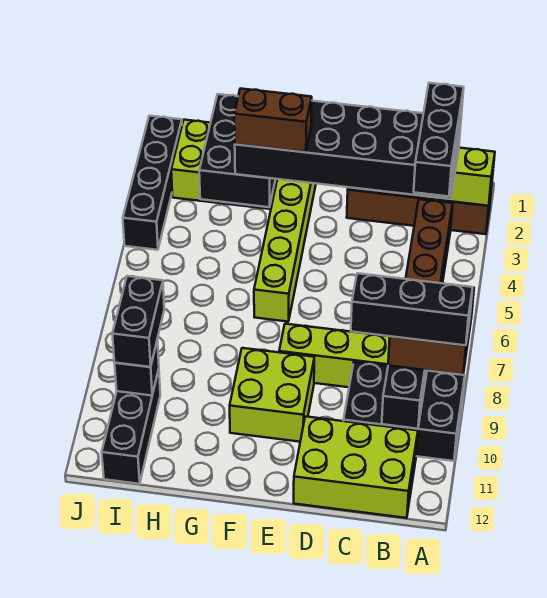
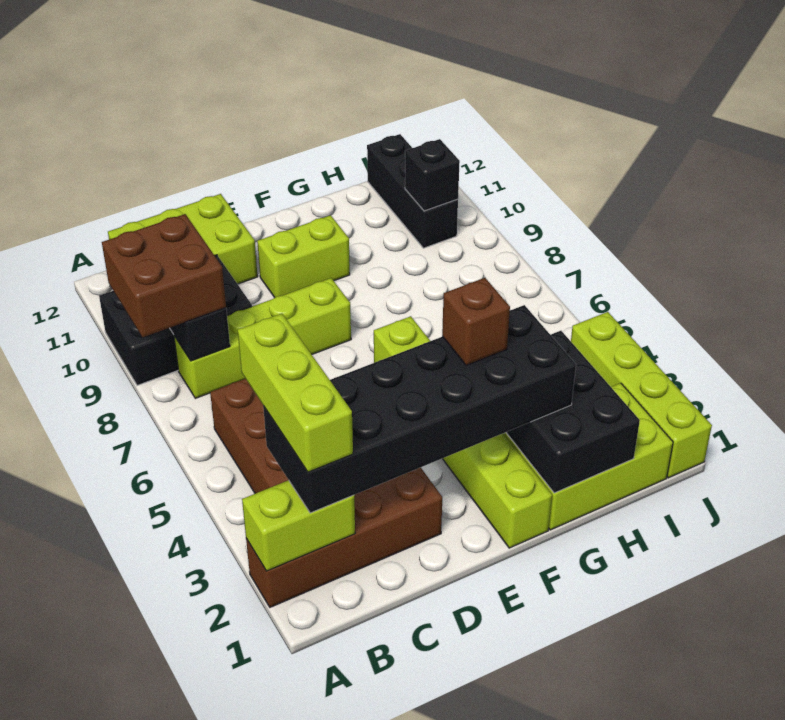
black brick A9:C9 level 4 -> none
black brick B2:B4 level 4 -> lime brick B2:B4 level 4
lime brick E9:F10 level 1 -> lime brick E10:F10 level 1
brown brick F3:G3 level 4 -> brown brick F3 level 4
black brick I9:I10 level 3 -> none
black brick J1:J4 level 1 -> lime brick J1:J4 level 1

